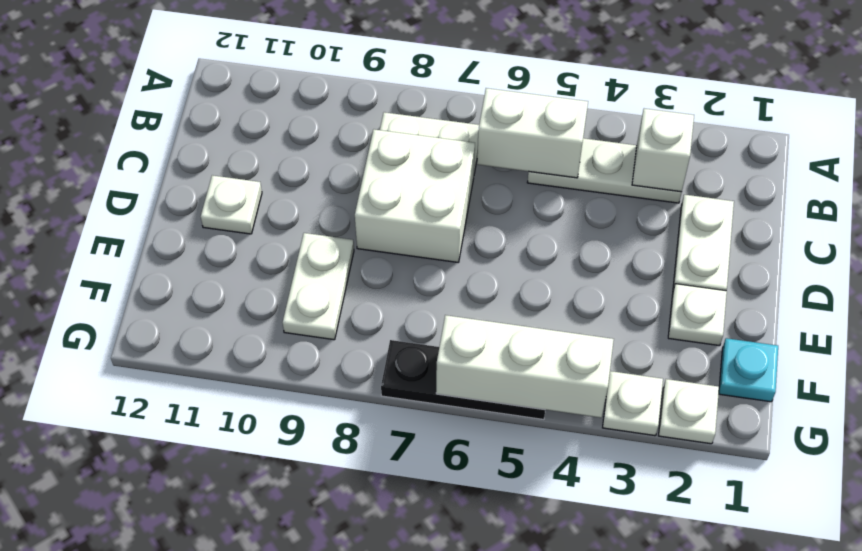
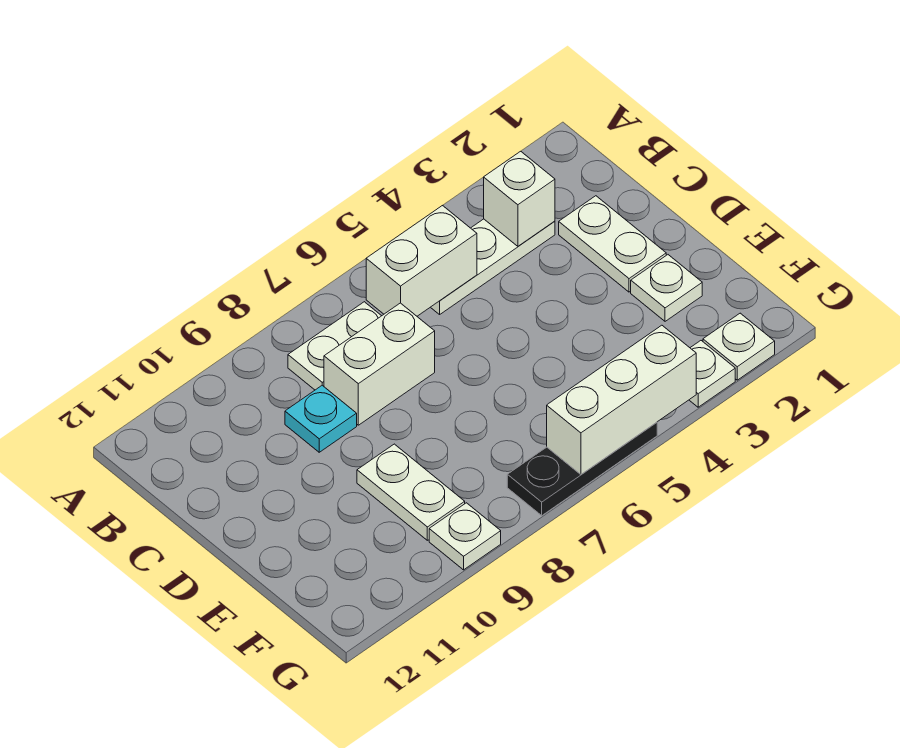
white brick C7:D8 level 1 -> white brick C7:C8 level 1
white plate D11 level 1 -> white plate G9 level 1
cyan plate F1 level 1 -> cyan plate C9 level 1

